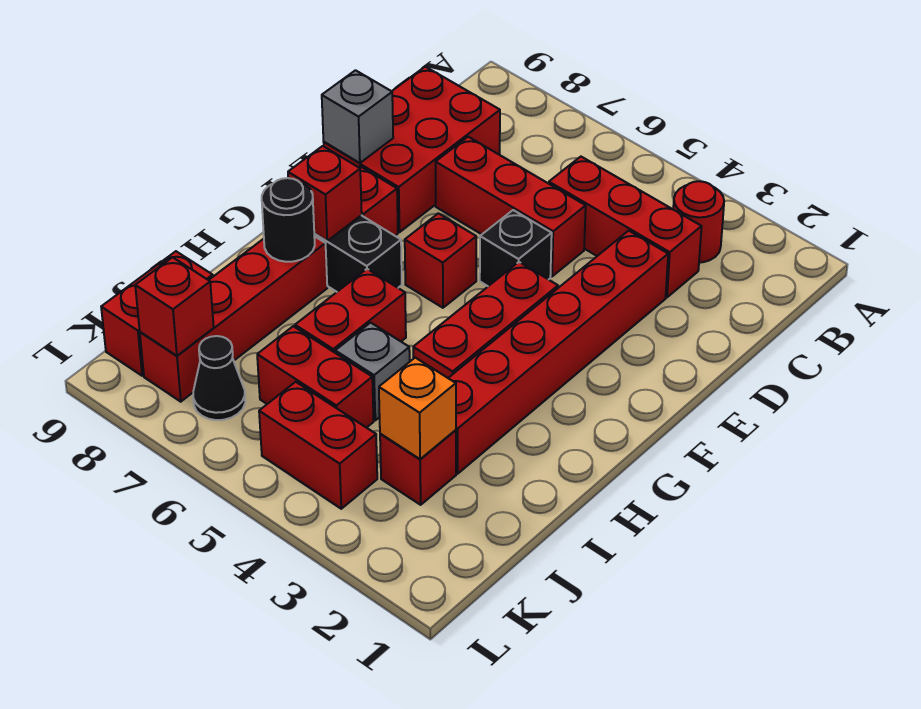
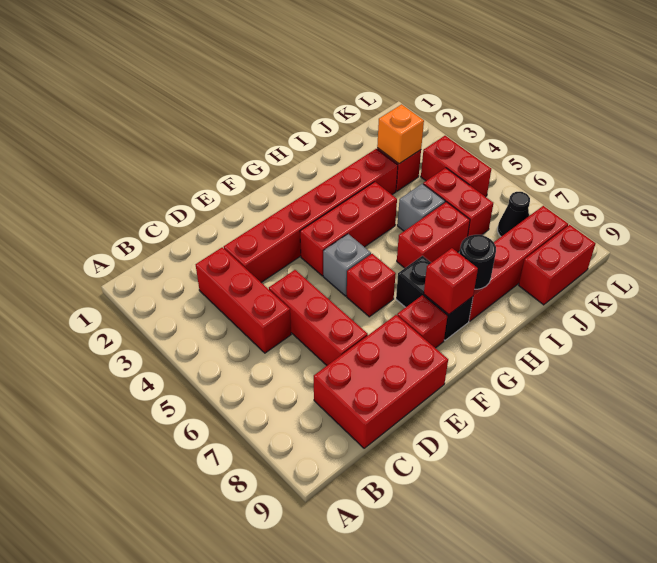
red round brick B3 level 1 -> none
black brick E5 level 1 -> none
grey brick E9 level 2 -> grey brick F5 level 1
red brick K8 level 2 -> none

